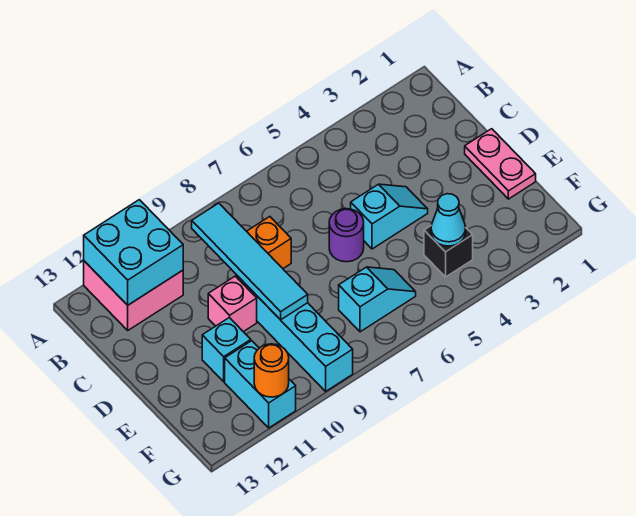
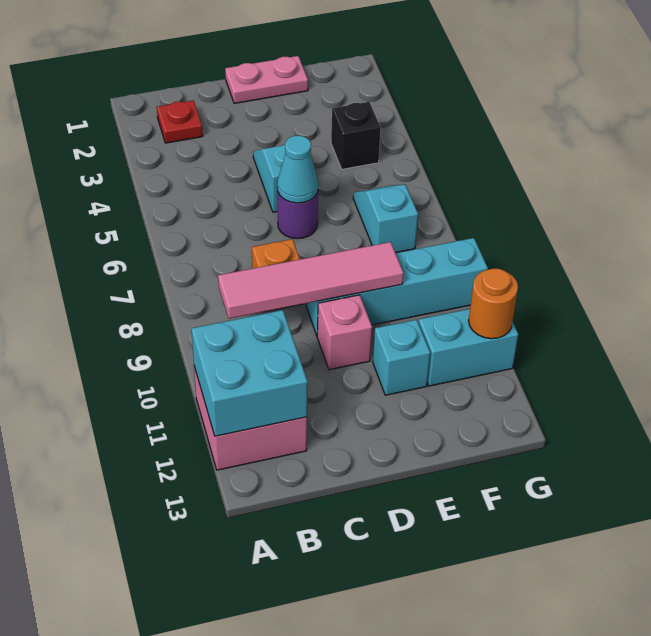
none -> red plate B2 level 1
cyan tile B9:E9 level 2 -> pink tile B9:E9 level 2
cyan cone F4 level 2 -> cyan cone D6 level 2

